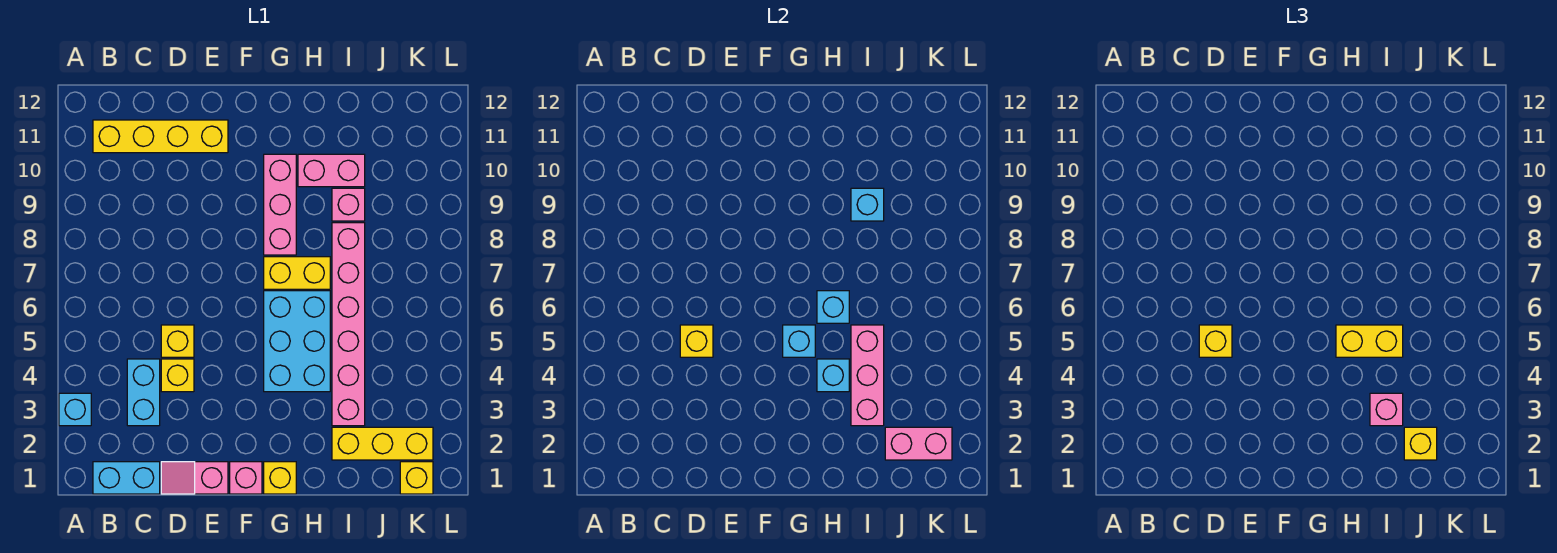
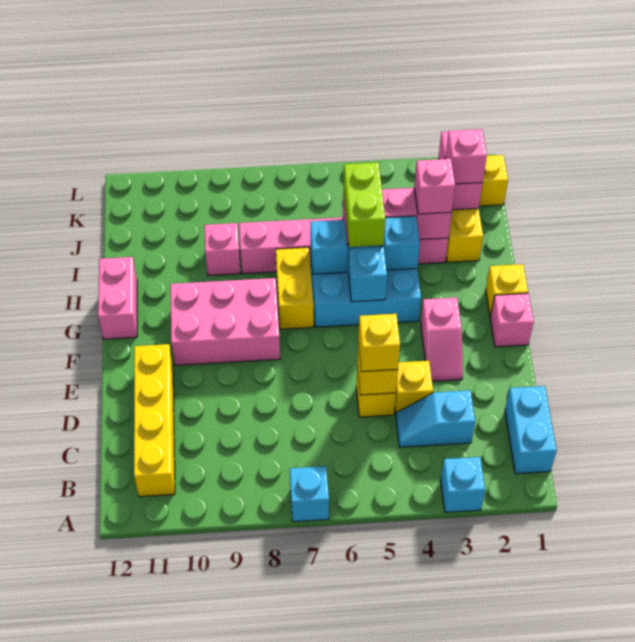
cyan brick C3:C4 level 1 -> cyan slope C3:C4 level 1 top 3
pink slope D1:E1 level 1 top E -> pink slope E3:F3 level 1 top F
pink brick G8:G10 level 1 -> pink brick F8:G10 level 1
yellow brick H5:I5 level 3 -> lime brick H5:I5 level 3
pink brick H10:I10 level 1 -> pink brick G12:H12 level 1
cyan brick I9 level 2 -> cyan brick A7 level 1
yellow brick J2 level 3 -> pink brick J2 level 3

